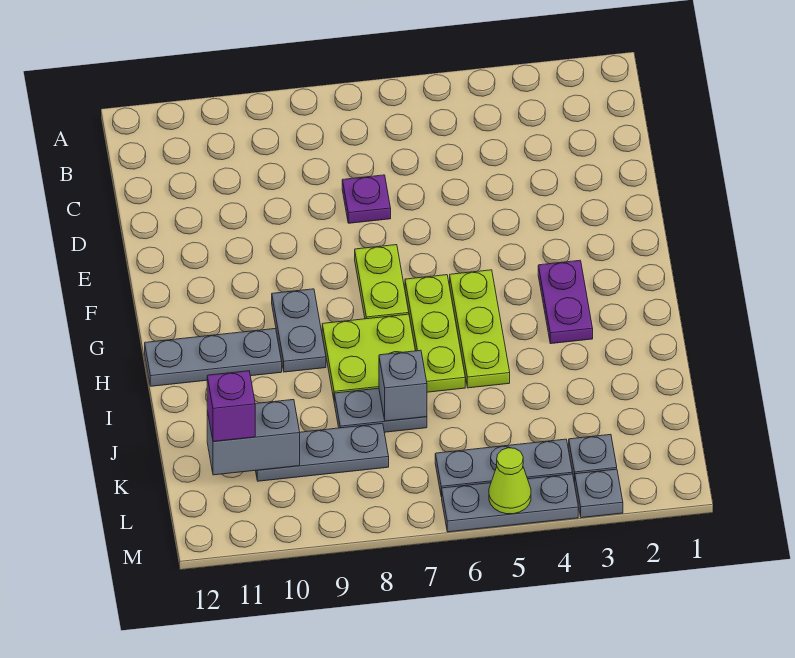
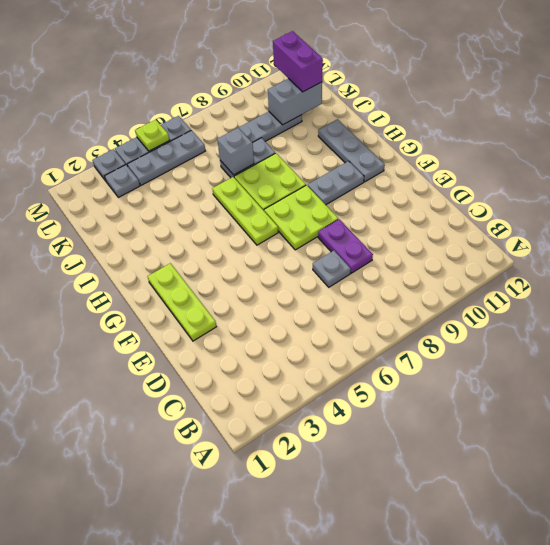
purple plate D7 level 1 -> grey plate D7 level 1
lime plate F7:G7 level 1 -> lime plate F7:G8 level 1
purple plate G3:H3 level 1 -> purple plate D8:E8 level 1
lime plate G5:I5 level 1 -> lime plate E2:G2 level 1
grey plate G9:H9 level 1 -> grey plate G9:G10 level 1
grey plate H10:H12 level 1 -> grey plate G11:I11 level 1
purple brick K11 level 3 -> purple brick K11:L11 level 3
lime cone M5 level 2 -> lime plate M5 level 2

